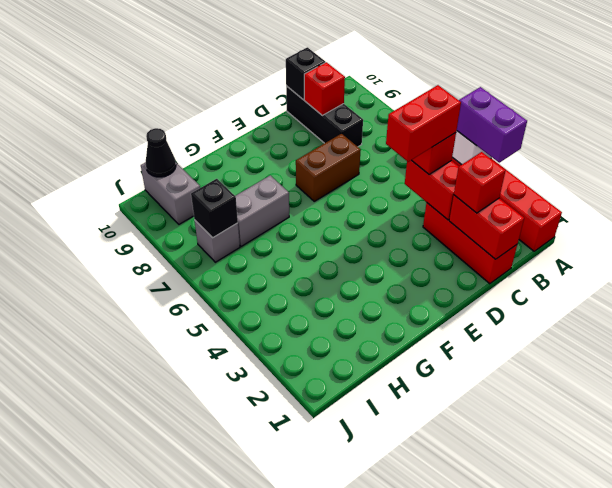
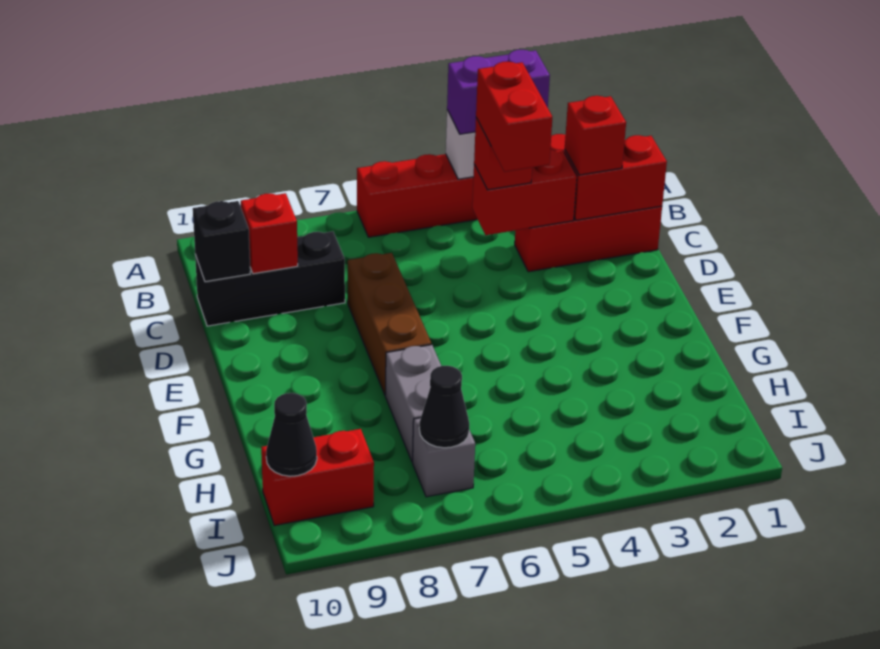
brown brick D7:E7 level 1 -> brown brick D7:F7 level 1
black brick I7 level 2 -> black cone I7 level 2
grey brick I9:I10 level 1 -> red brick I9:I10 level 1

